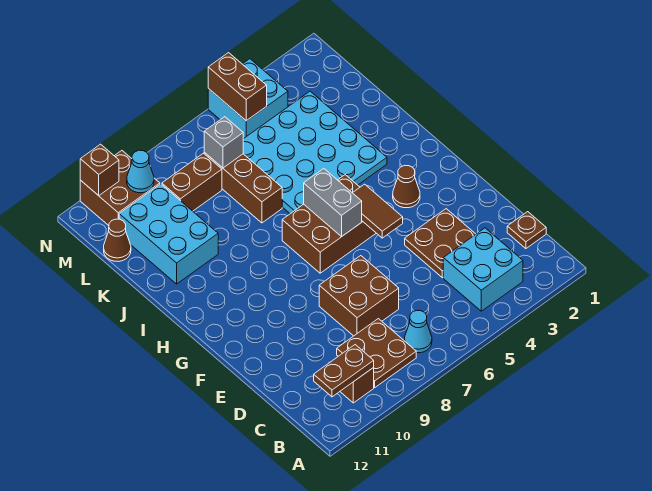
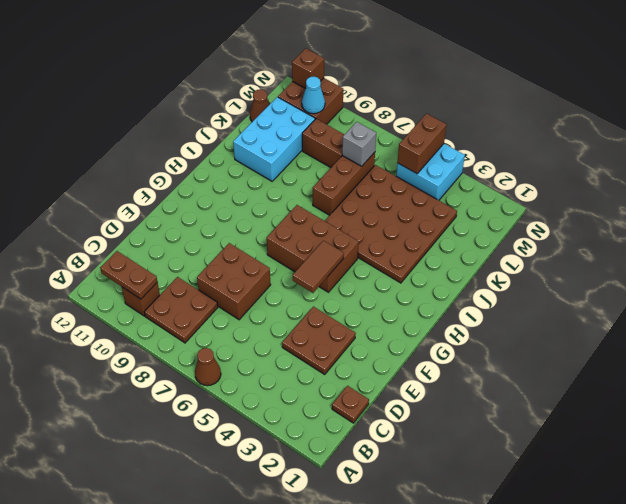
cyan brick B3:C4 level 1 -> none
cyan cone B7 level 1 -> none
brown cone G3 level 1 -> brown cone A6 level 1
grey brick G6:H6 level 2 -> none
cyan plate I3:L6 level 1 -> brown plate I3:L6 level 1

